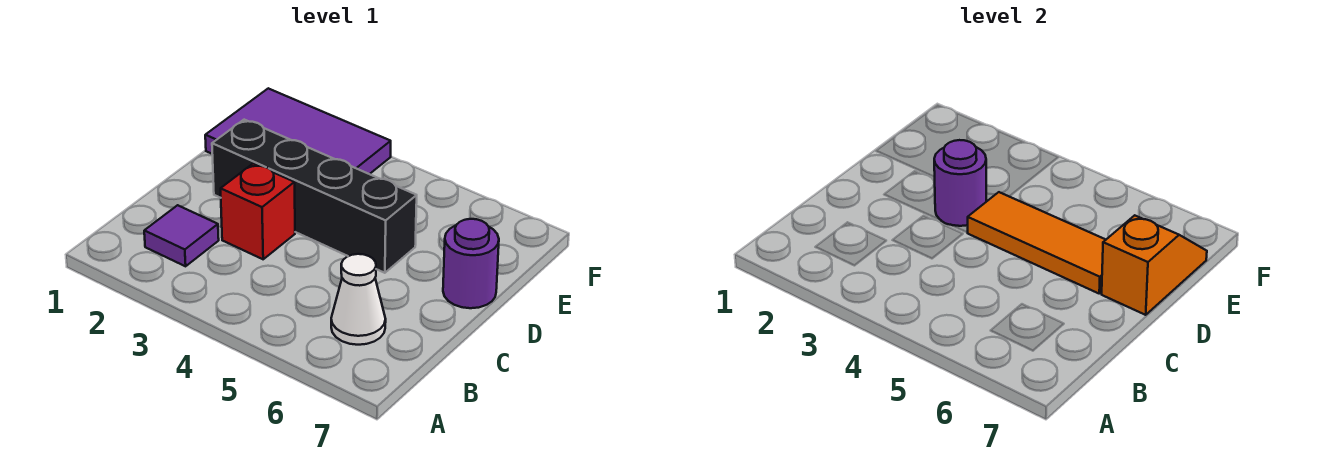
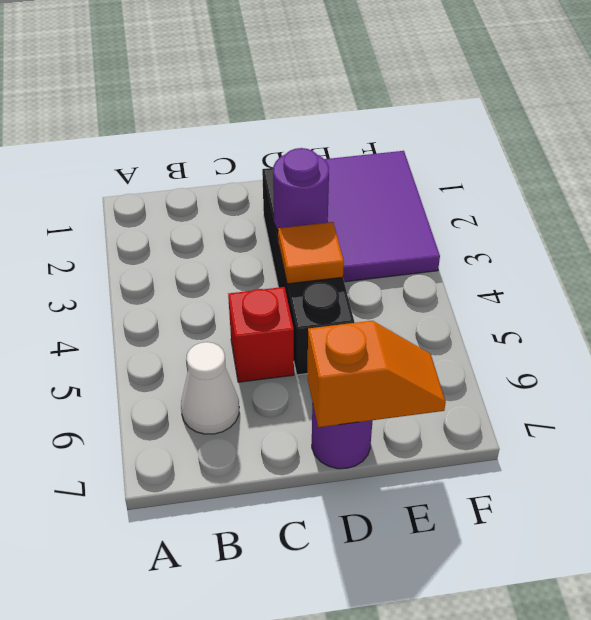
purple tile B2 level 1 -> none
red brick C3 level 1 -> red brick C5 level 1
orange tile D4:D6 level 2 -> orange tile D4 level 2

